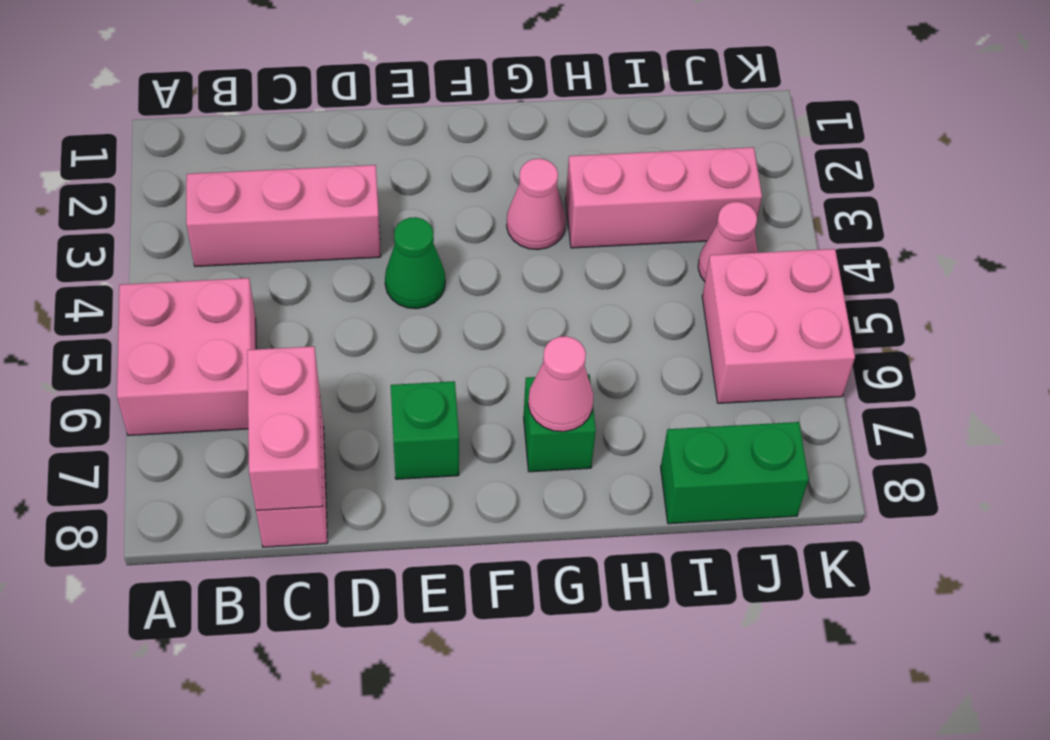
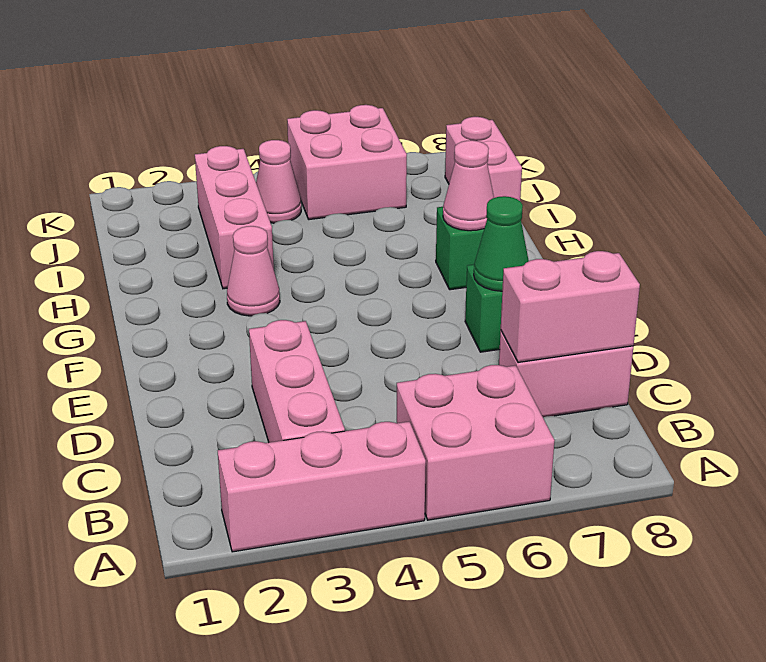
none -> pink brick A2:A4 level 1
green cone E4 level 1 -> green cone E7 level 2
green brick I8:J8 level 1 -> pink brick I8:J8 level 1

